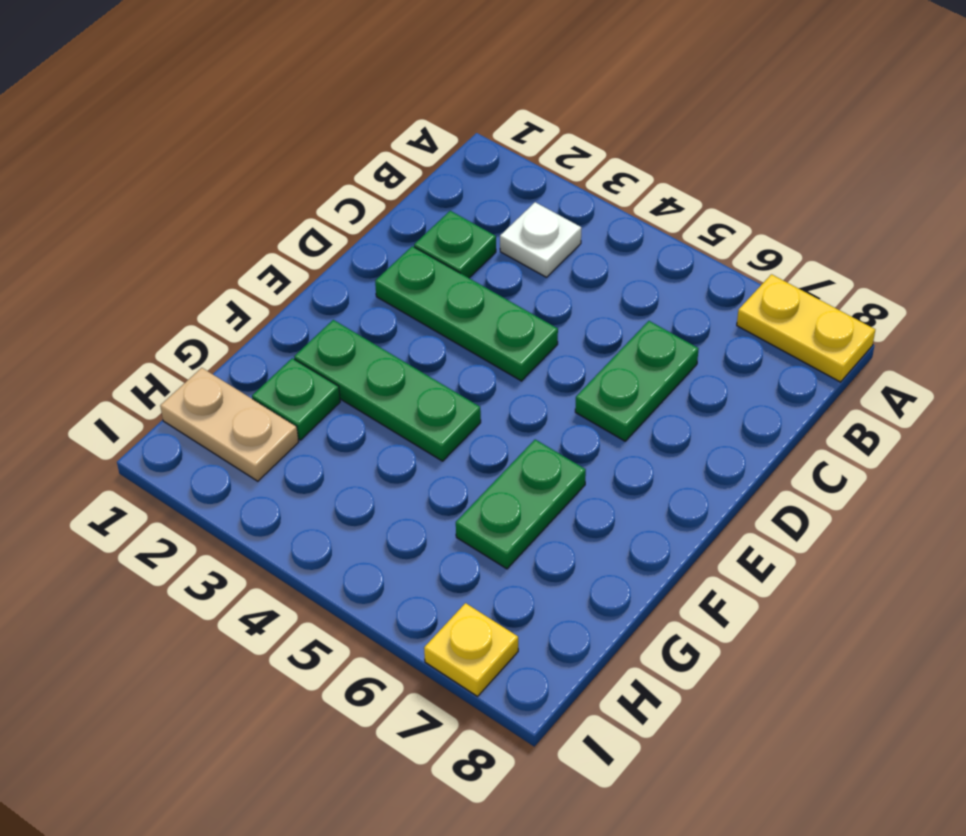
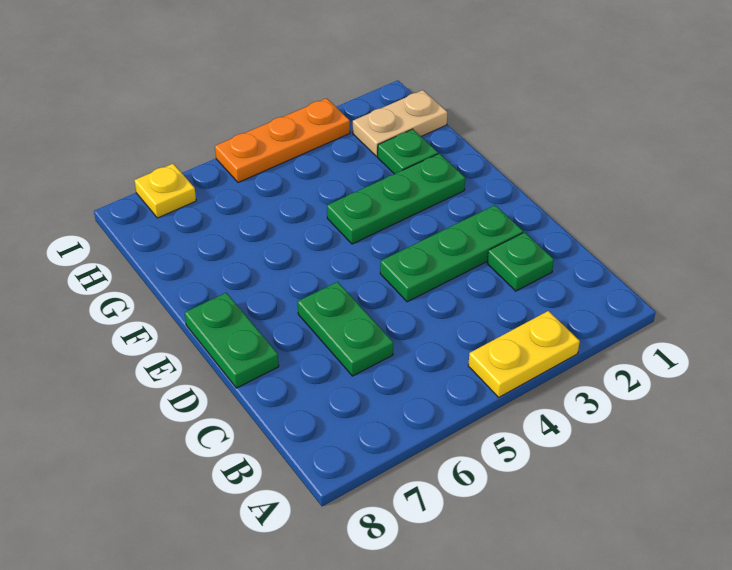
yellow plate A7:A8 level 1 -> yellow plate A3:A4 level 1
white plate B3 level 1 -> none
green plate F6:G6 level 1 -> green plate D8:E8 level 1
none -> orange plate I3:I5 level 1

